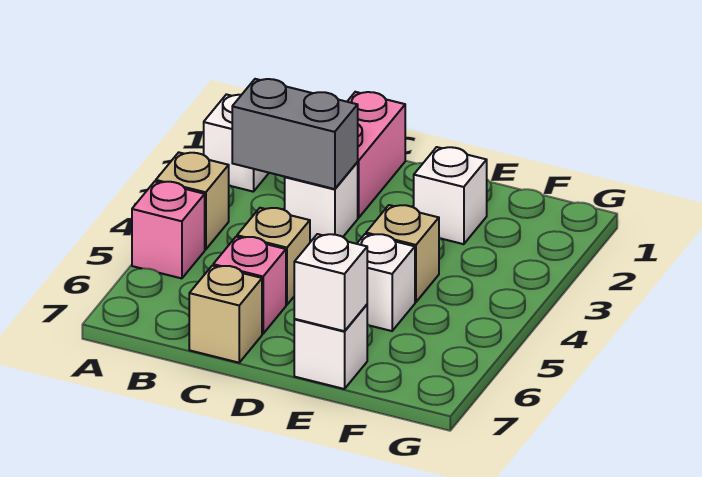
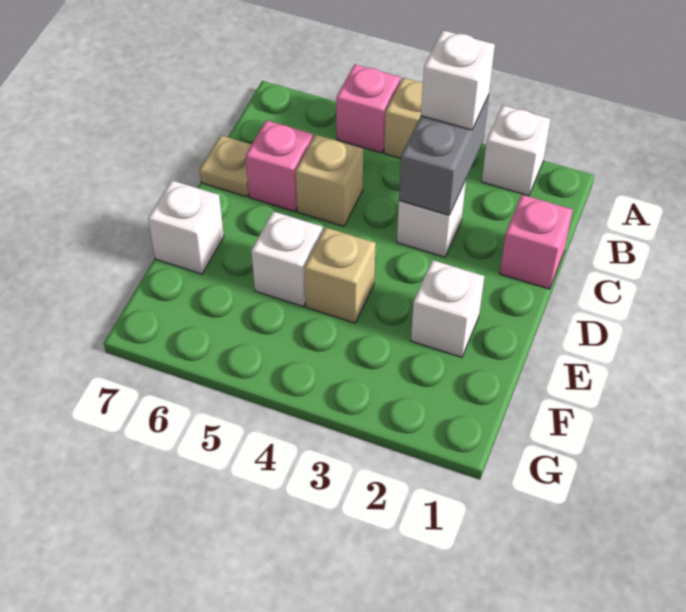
pink brick C1:C2 level 1 -> pink brick C1 level 1
tan brick C7 level 1 -> tan plate C7 level 1
white brick E7 level 2 -> white brick B3 level 3

